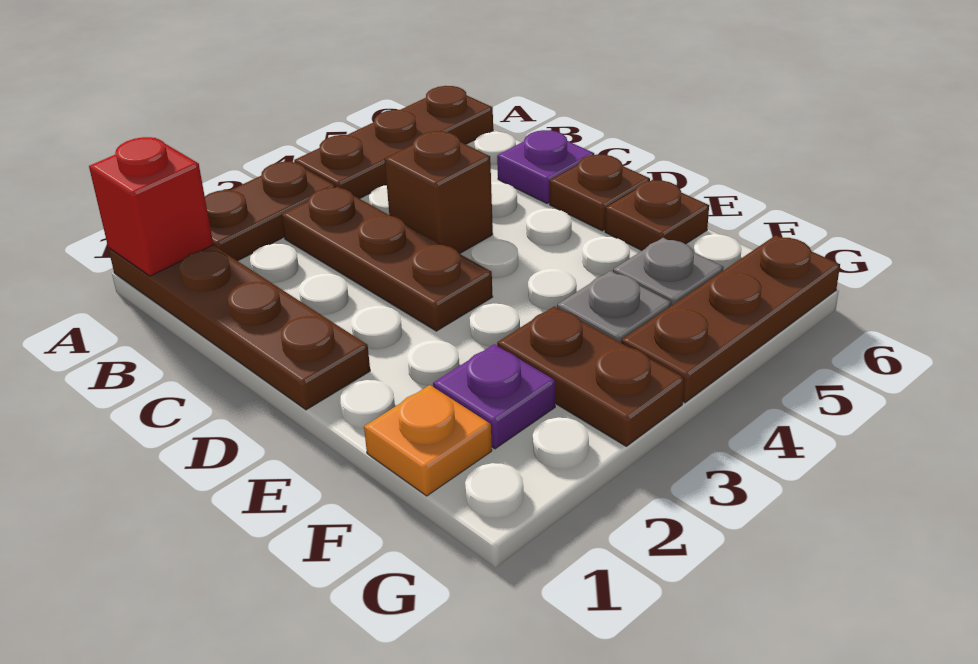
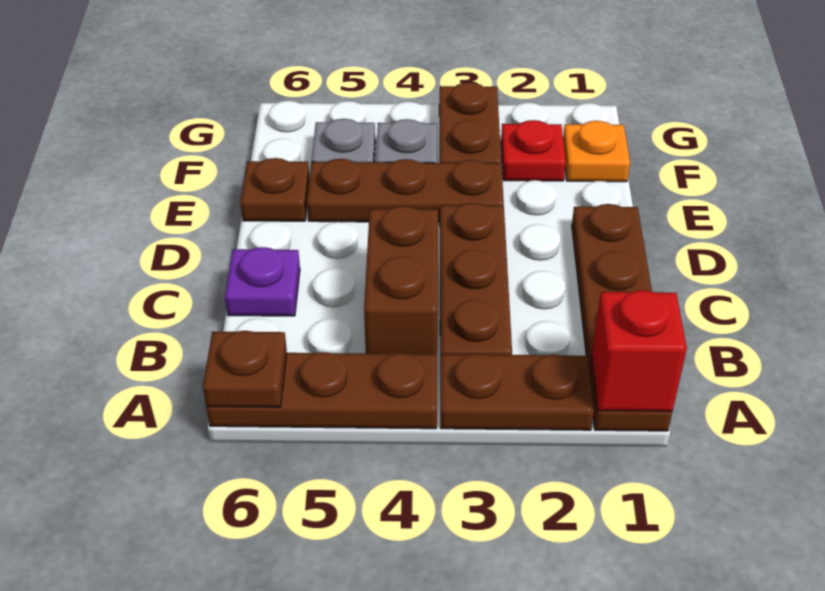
brown brick C4 level 1 -> brown brick B4:C4 level 1
brown plate D6 level 1 -> brown plate A6 level 2
purple plate F2 level 1 -> red plate F2 level 1
brown plate G4:G6 level 1 -> brown plate E3:E5 level 1

